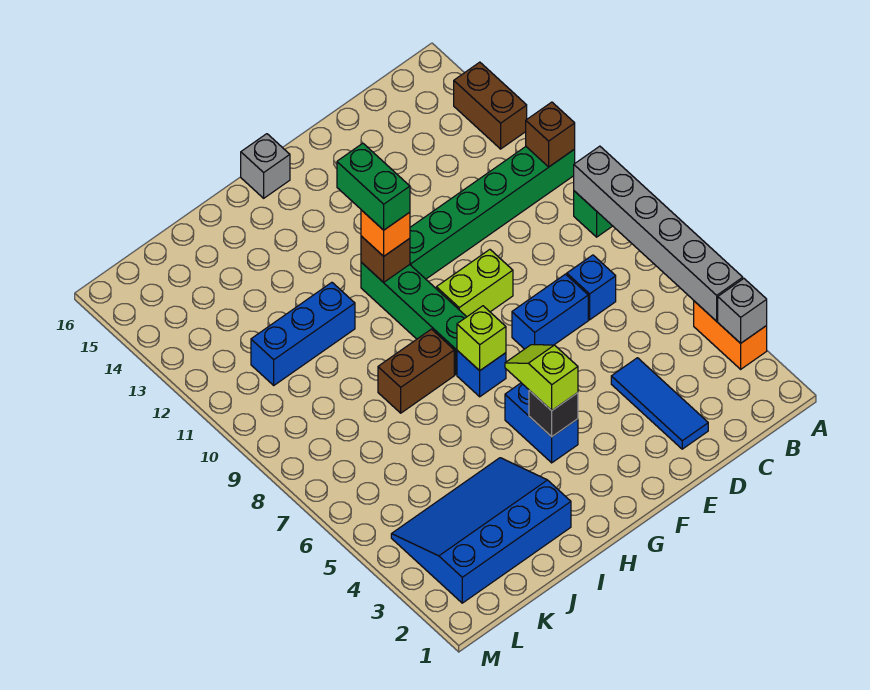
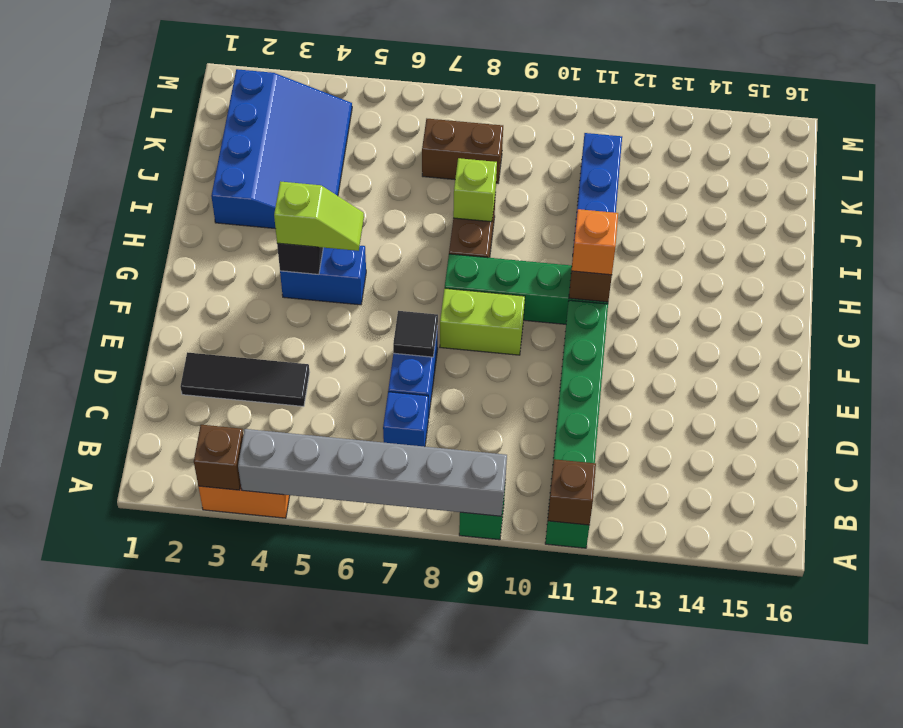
grey brick A3 level 2 -> brown brick A3 level 2
brown brick A13:A14 level 1 -> brown brick K7:K8 level 1
blue tile D2:D4 level 1 -> black tile D2:D4 level 1
none -> black tile E7 level 2
lime brick E9:F9 level 1 -> lime brick F8:F9 level 1
blue brick G7 level 1 -> none
lime brick G7 level 2 -> lime brick I8 level 2
green brick G11:G12 level 4 -> none
grey brick G16 level 1 -> none

